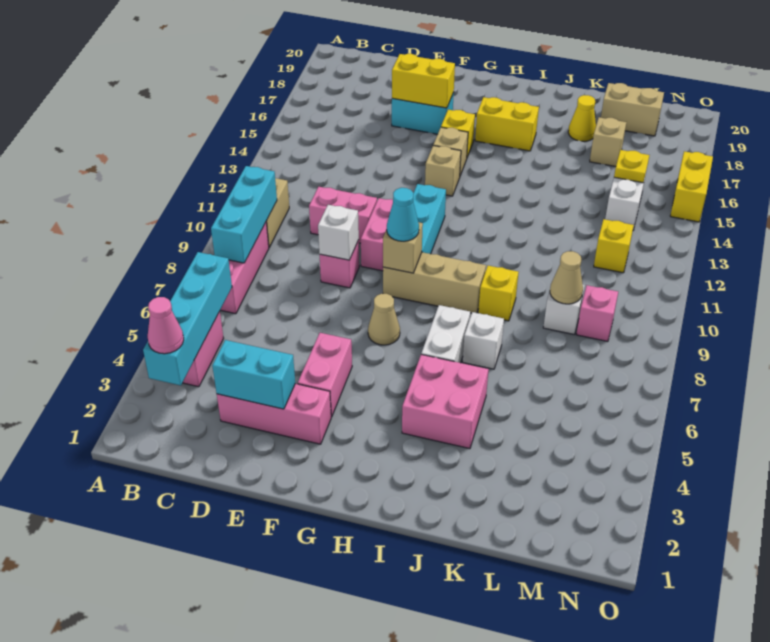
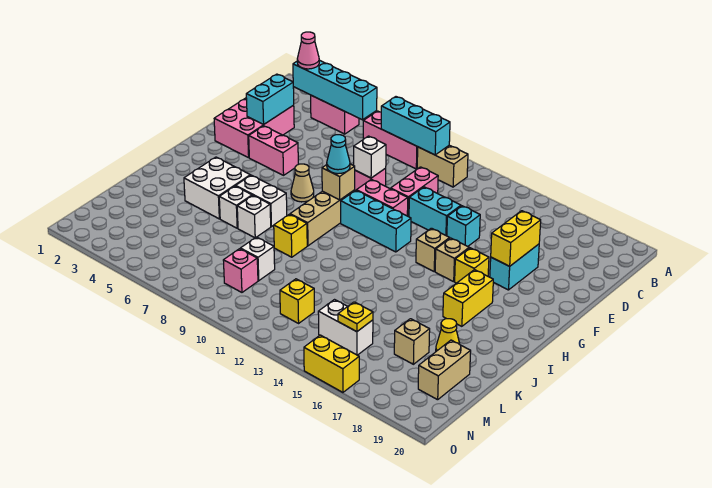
pink brick D3:F3 level 1 -> pink brick D2:F3 level 1
none -> cyan brick E12:E13 level 1
none -> cyan brick E14 level 1
pink brick I4:J5 level 1 -> white brick I4:J5 level 1
none -> white brick J6 level 1
tan cone L9 level 2 -> none

